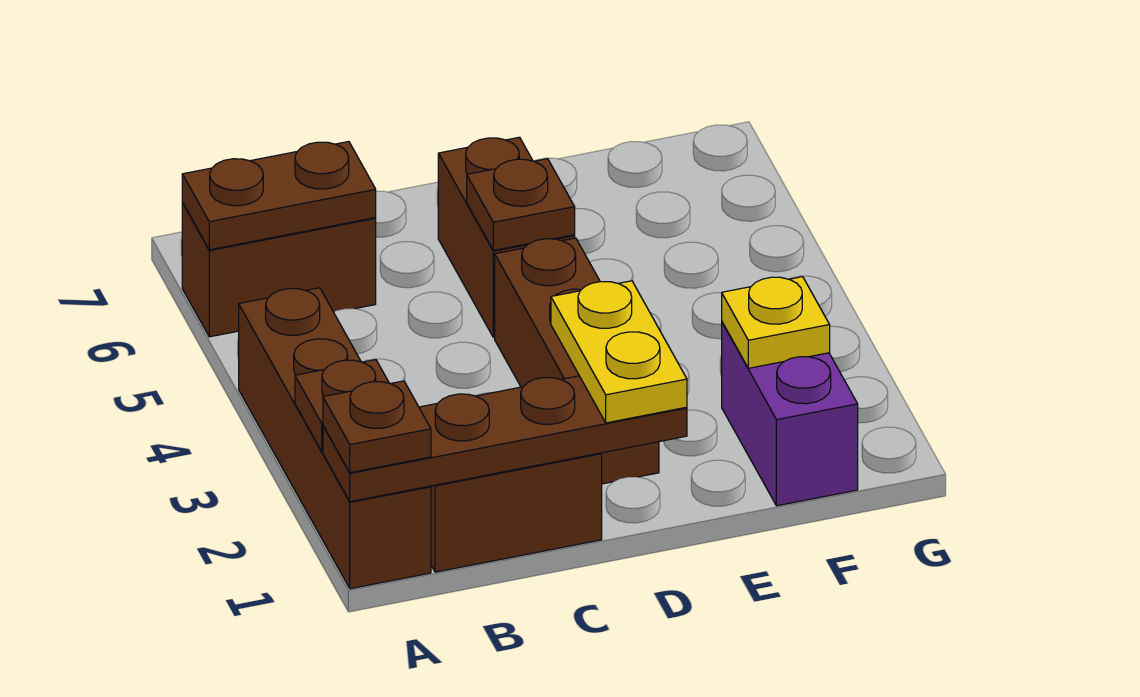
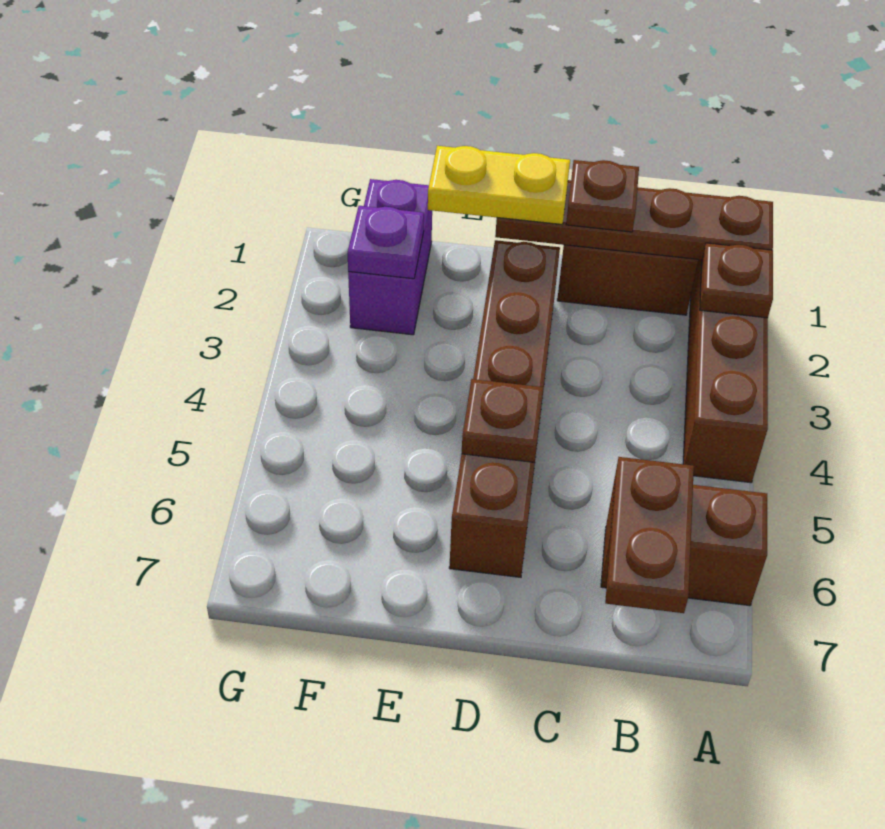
brown plate A1 level 3 -> brown plate C1 level 3
brown plate A6:B6 level 2 -> brown plate B6:B7 level 2
yellow plate D1:D2 level 3 -> yellow plate D1:E1 level 3
yellow plate F2 level 2 -> purple plate F2 level 2

